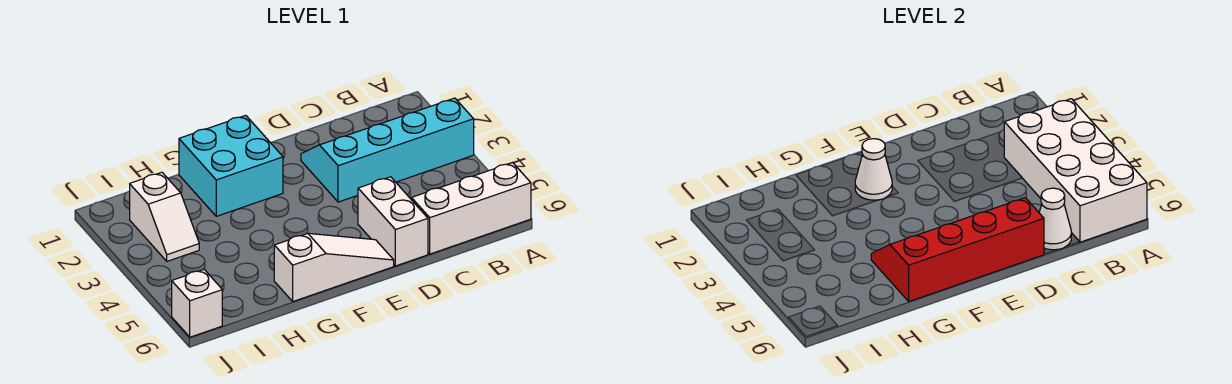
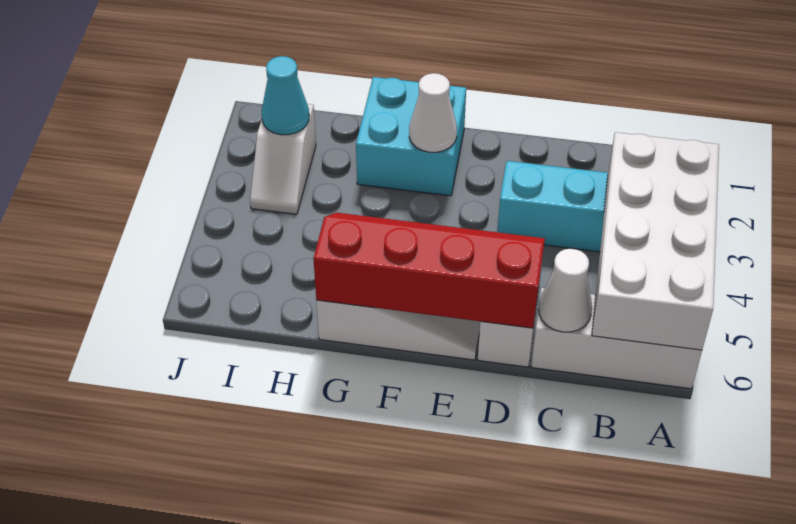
none -> cyan cone I2 level 2
white brick J6 level 1 -> none

